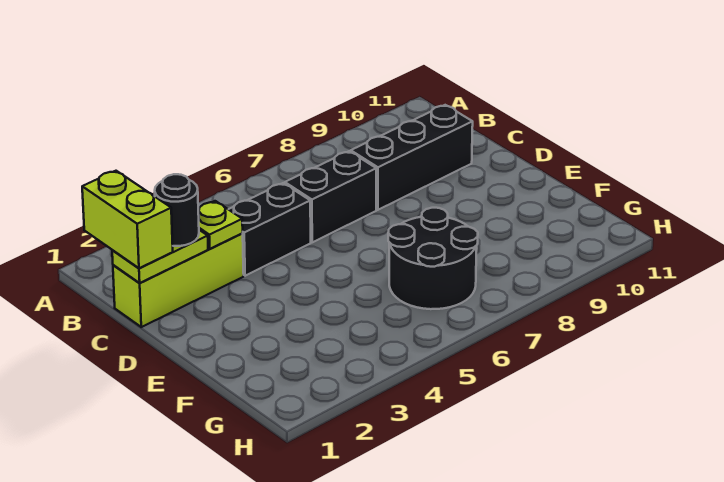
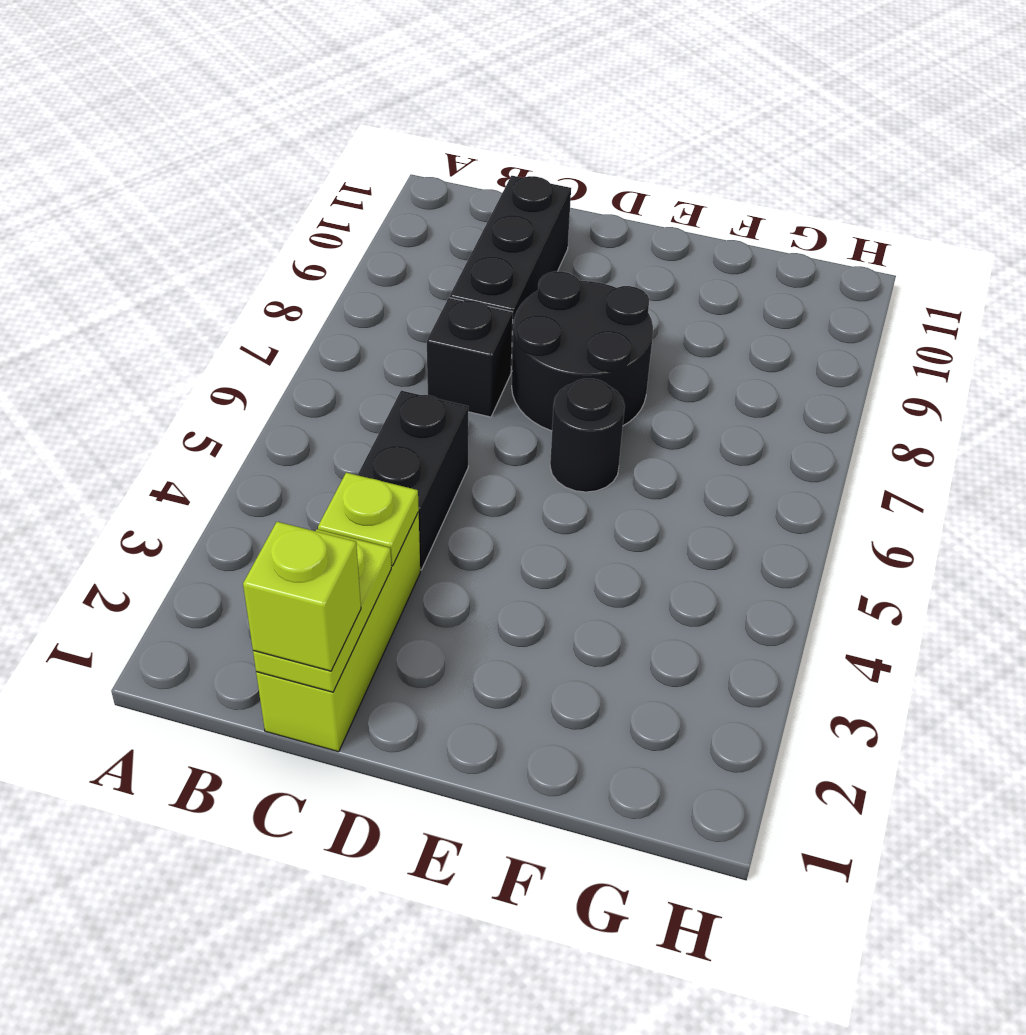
lime brick B1:C1 level 3 -> lime brick C1 level 3
black round brick C2 level 3 -> black round brick E6 level 1
black brick C6:C7 level 1 -> black brick C7 level 1
black round brick F6:G7 level 1 -> black round brick D7:E8 level 1

